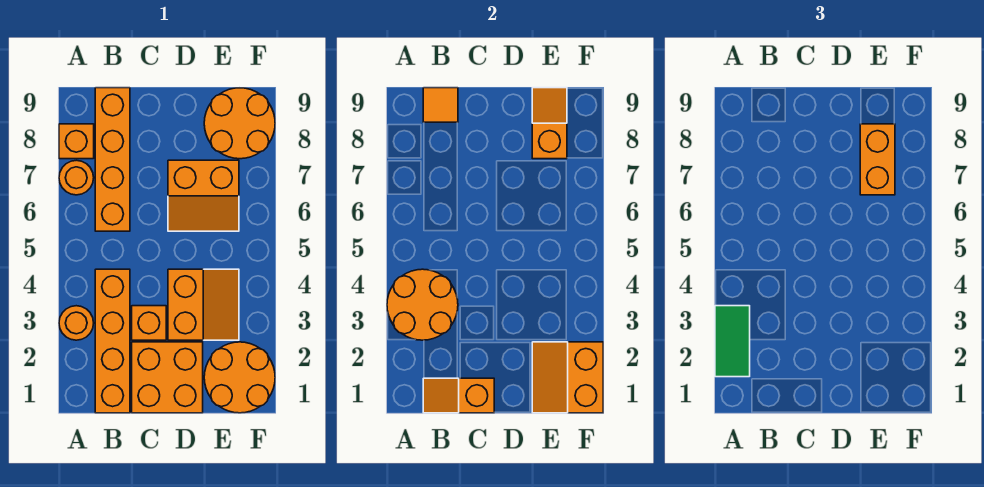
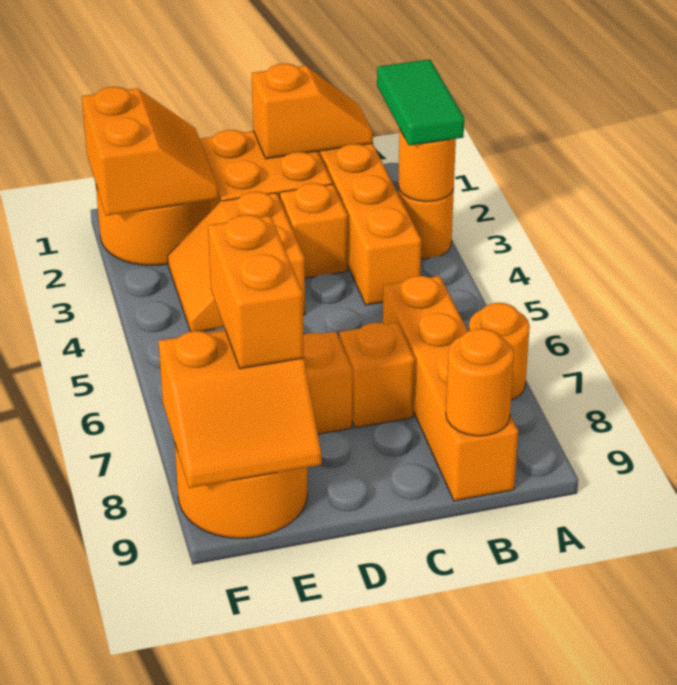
orange round brick A3:B4 level 2 -> orange round brick A3 level 2
orange brick A8 level 1 -> orange brick C7 level 1
orange tile B9 level 2 -> orange round brick B9 level 2
orange slope E8:E9 level 2 top 8 -> orange slope E8:F9 level 2 top 8

